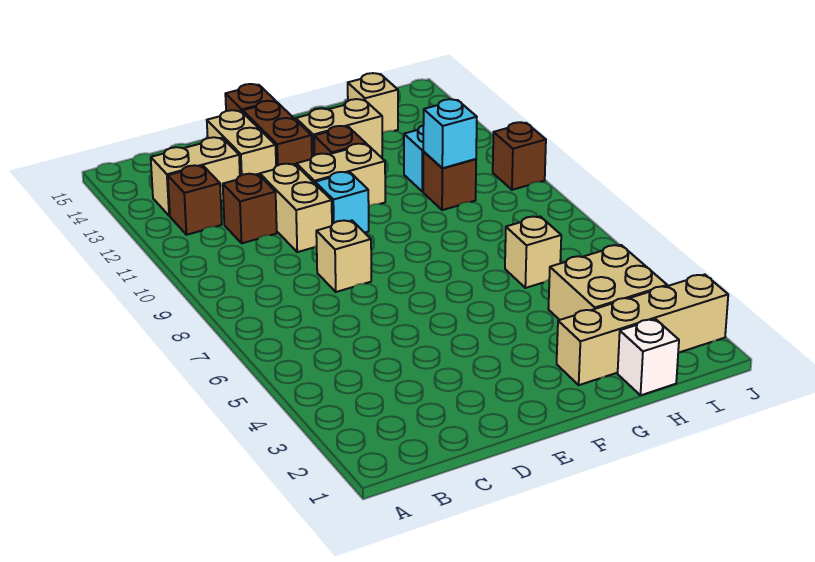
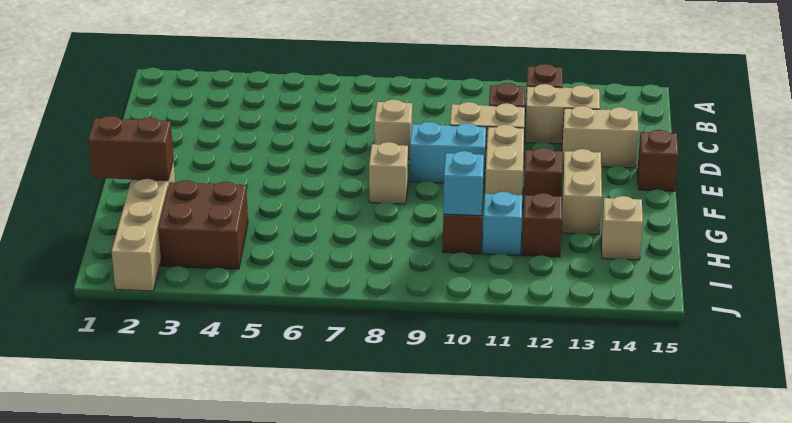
tan brick B13:C13 level 1 -> tan brick C12:C13 level 1
cyan brick E10 level 1 -> cyan brick E9:E10 level 1
brown brick E13:E14 level 1 -> brown brick G1:G2 level 2
white brick H1 level 1 -> none
tan brick H3:I4 level 1 -> brown brick H3:I4 level 1
tan brick H6 level 1 -> tan brick F8 level 1
brown brick J10 level 1 -> brown brick H12 level 1

